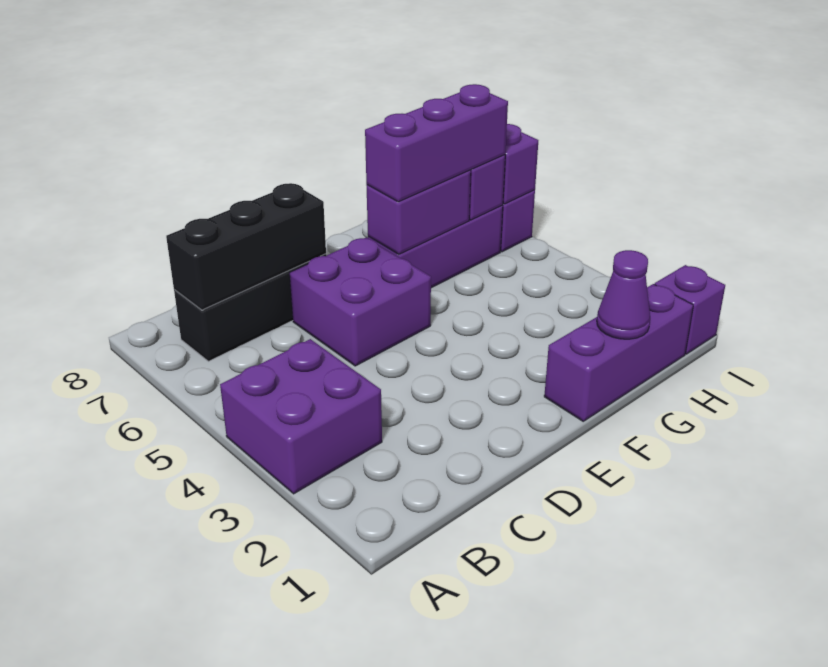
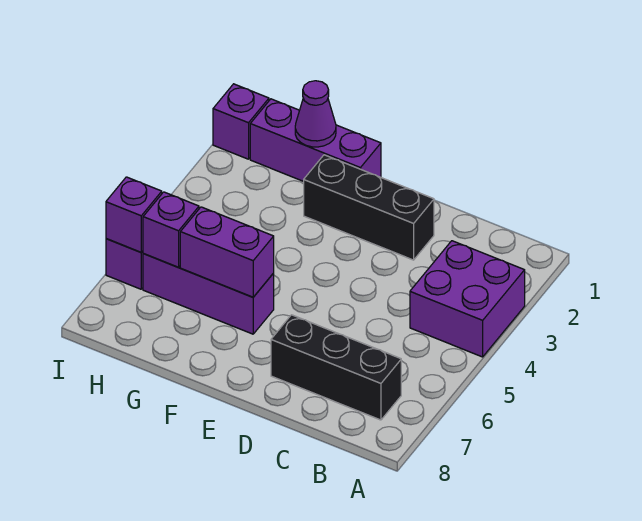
black brick B7:D7 level 2 -> black brick D2:F2 level 1
purple brick D5:E6 level 1 -> none
purple brick F6:H6 level 3 -> none

